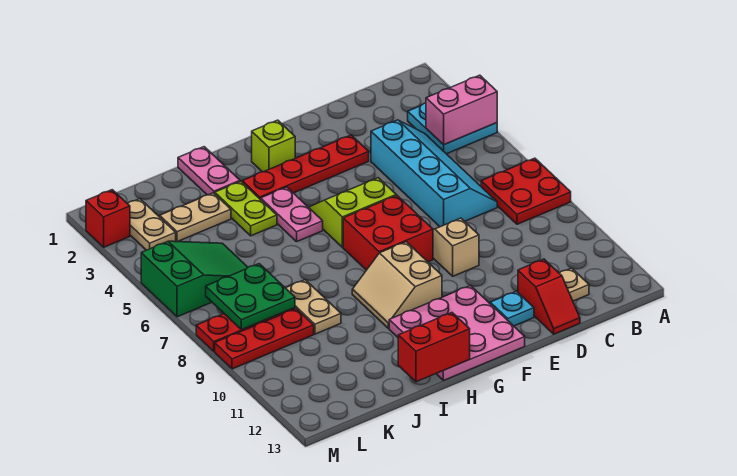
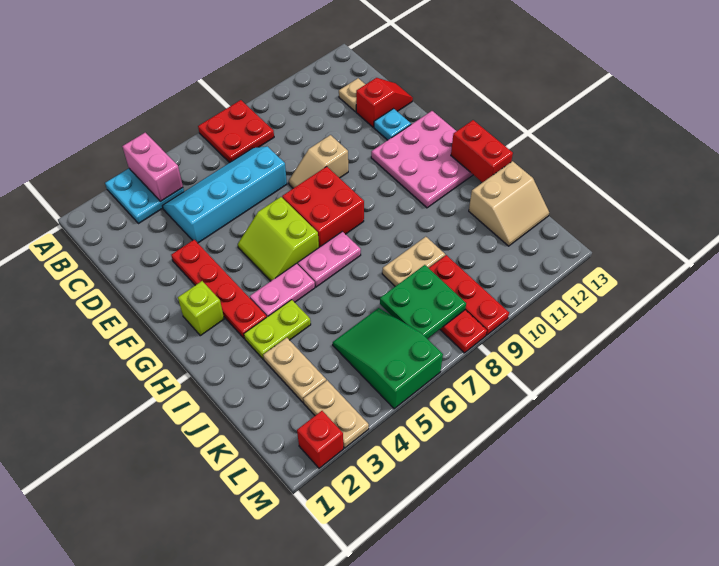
tan slope G9:H10 level 1 top G -> tan slope J12:K13 level 1 top J
pink plate I1:I2 level 1 -> pink plate H6:H7 level 1
tan plate L2:L3 level 1 -> tan plate L3:M3 level 1

